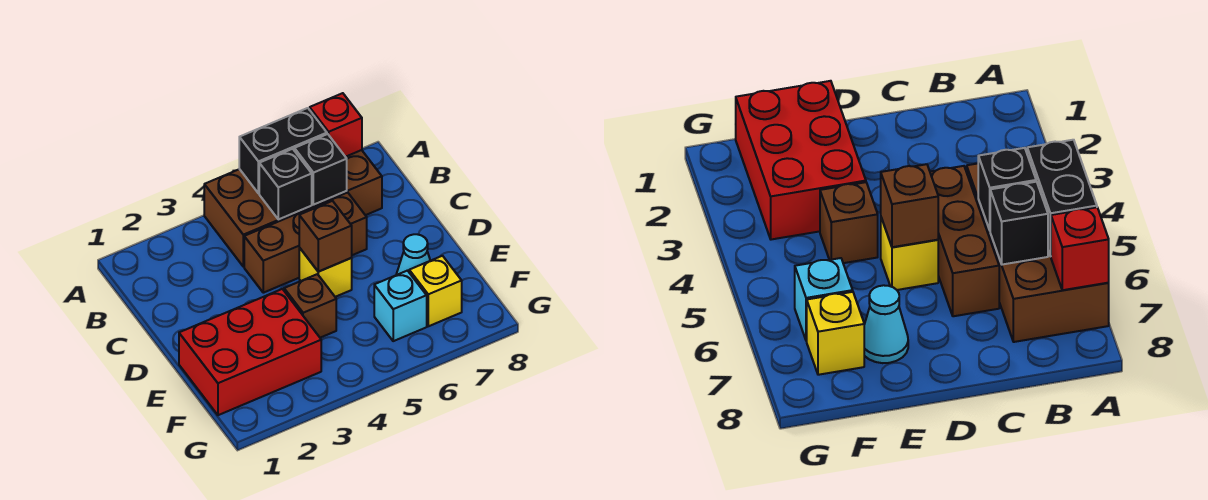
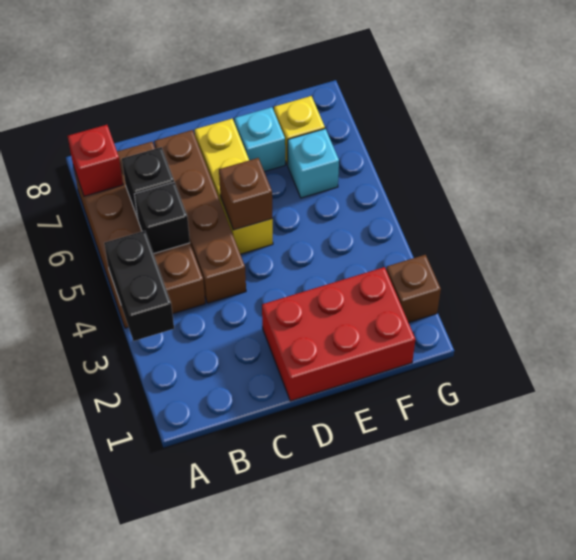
black brick A5:A6 level 2 -> black brick A3:A4 level 2
brown brick C4:C6 level 1 -> brown brick C4:C7 level 1
yellow brick D5 level 1 -> yellow brick D5:D7 level 1
red brick E1:F3 level 1 -> red brick D1:F2 level 1
brown brick E4 level 1 -> brown brick G2 level 1
cyan cone E7 level 1 -> cyan brick E7 level 1

